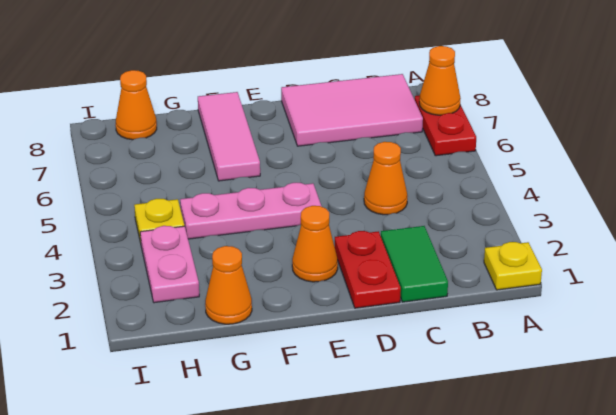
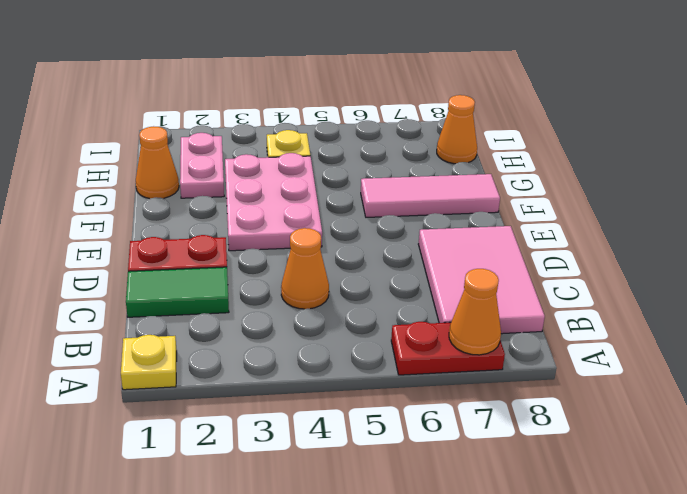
orange cone E2 level 1 -> none
pink plate E4:G4 level 1 -> pink plate E3:G4 level 1
pink plate H2:H3 level 1 -> pink plate G2:H2 level 1

